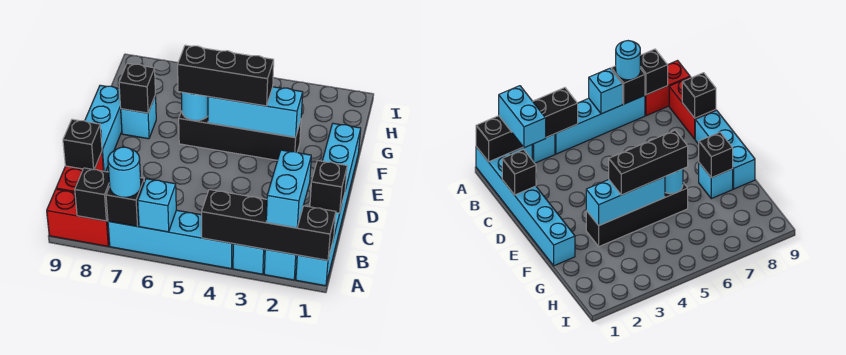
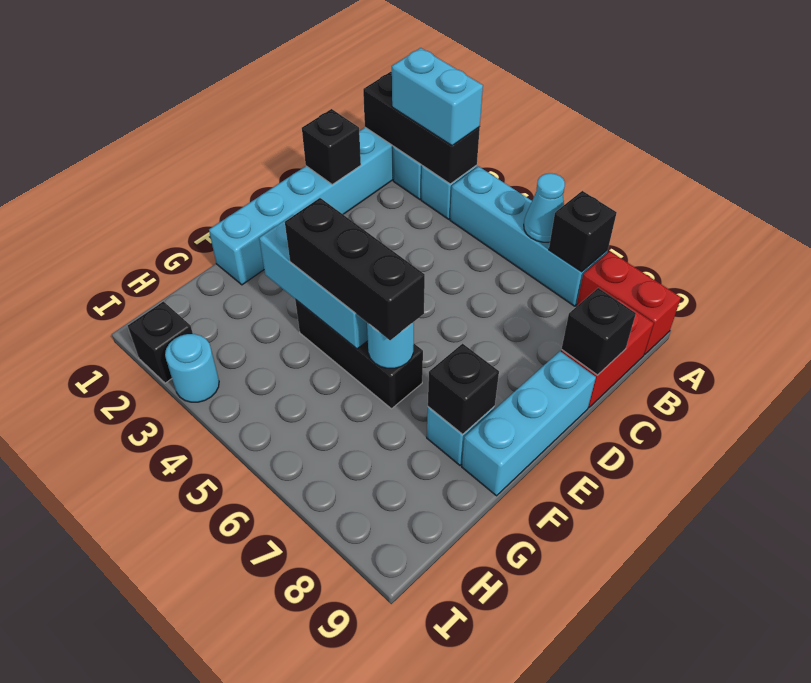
black brick A1:A4 level 2 -> black brick A1:A3 level 2
cyan brick A2:B2 level 3 -> cyan brick A2:A3 level 3
cyan brick A6 level 2 -> cyan cone A6 level 2
cyan round brick A7 level 3 -> cyan round brick I3 level 1
black brick A8 level 2 -> black brick I2 level 1
black brick F3:F6 level 1 -> black brick F4:F6 level 1

